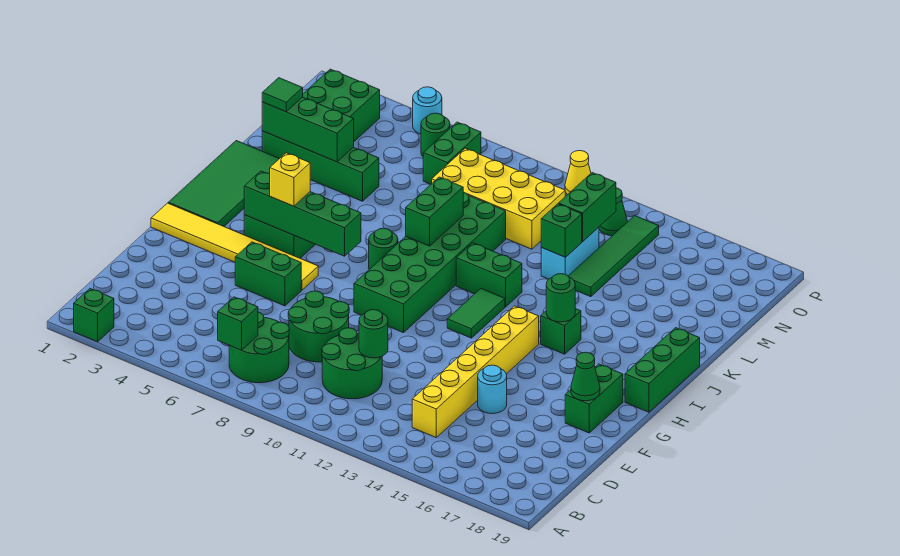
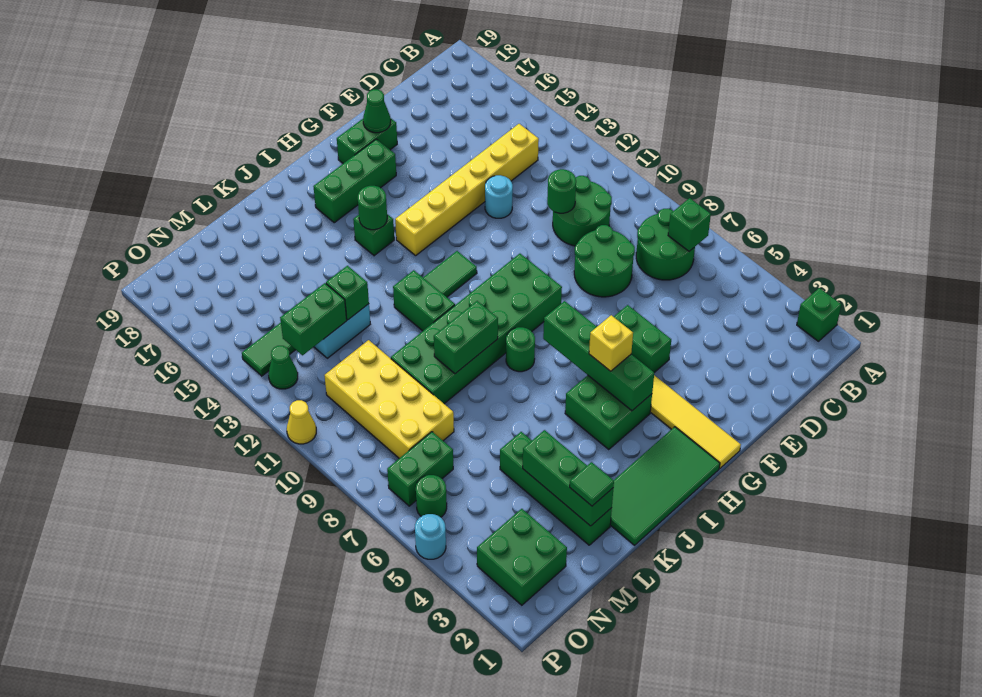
cyan round brick E15 level 1 -> cyan round brick E13 level 1
green brick H19:J19 level 1 -> green brick G17:I17 level 1

